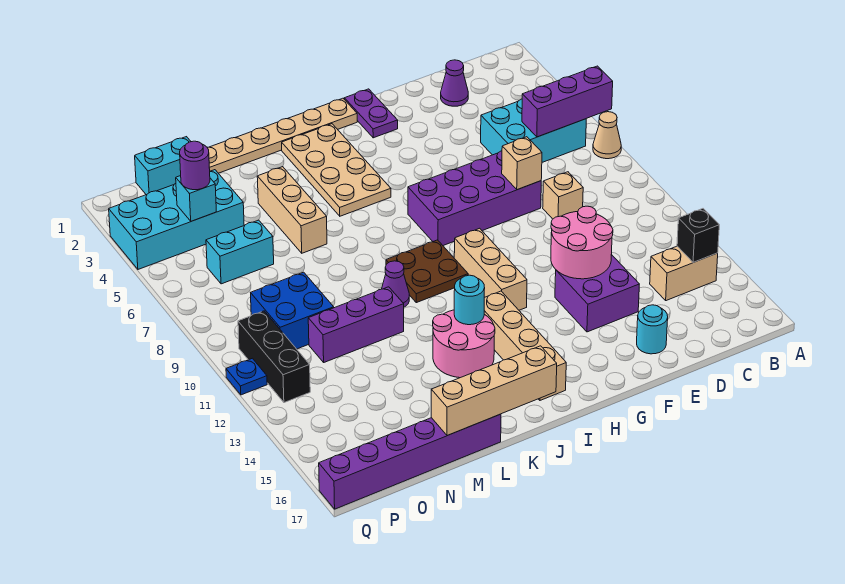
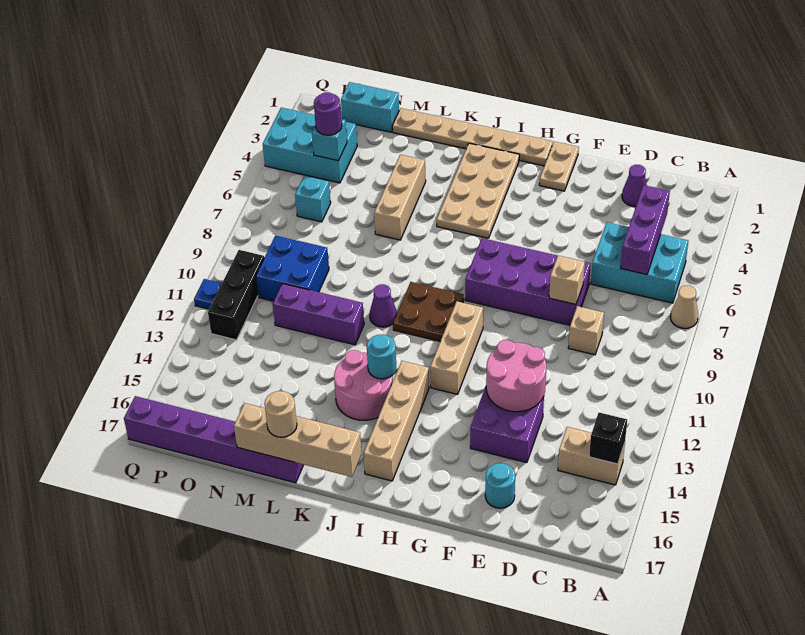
purple brick A6:C6 level 2 -> purple brick C4:C6 level 2
purple plate G1:G2 level 1 -> tan plate G1:G2 level 1
none -> tan round brick L17 level 3
cyan brick N3:Q4 level 1 -> cyan brick O3:Q4 level 1
cyan brick N6:O6 level 1 -> cyan brick O6 level 1

